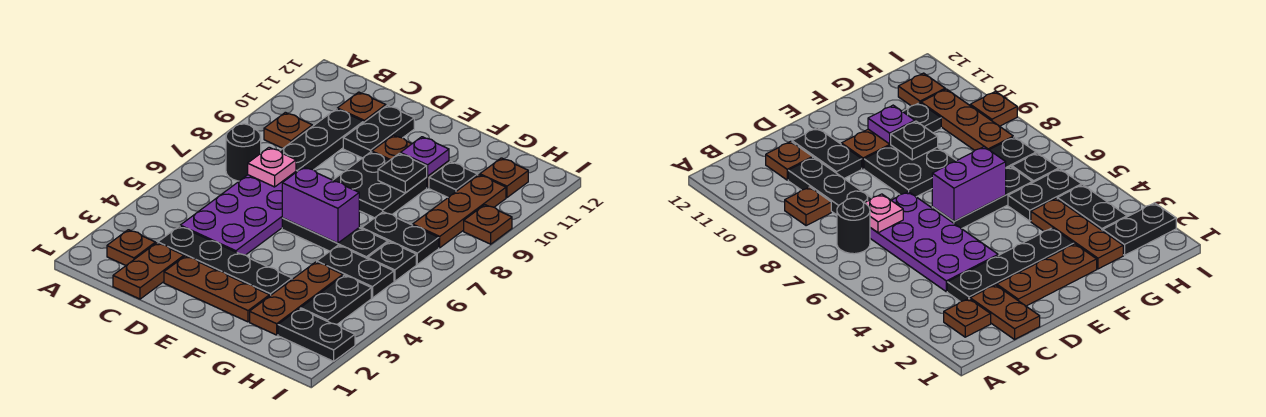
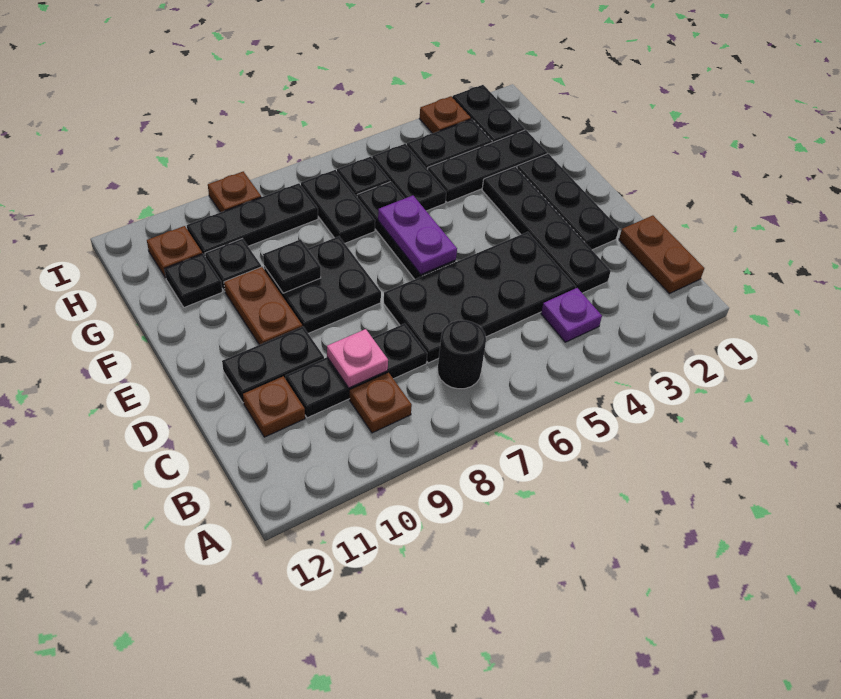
brown plate B2 level 1 -> brown plate I3 level 1
brown plate C1:C2 level 1 -> brown plate B1:C1 level 1
purple plate C4:D7 level 1 -> black plate C4:D7 level 1
pink plate C7 level 2 -> pink plate C9 level 2
brown plate D2:F2 level 1 -> black plate D2:F2 level 1
purple brick E6:F6 level 2 -> purple plate E6:F6 level 2
purple plate F10 level 2 -> purple plate B4 level 1
brown plate G2:G4 level 1 -> black plate G2:G4 level 1
none -> black plate G11 level 1
brown plate H8:H10 level 1 -> black plate H8:H10 level 1

